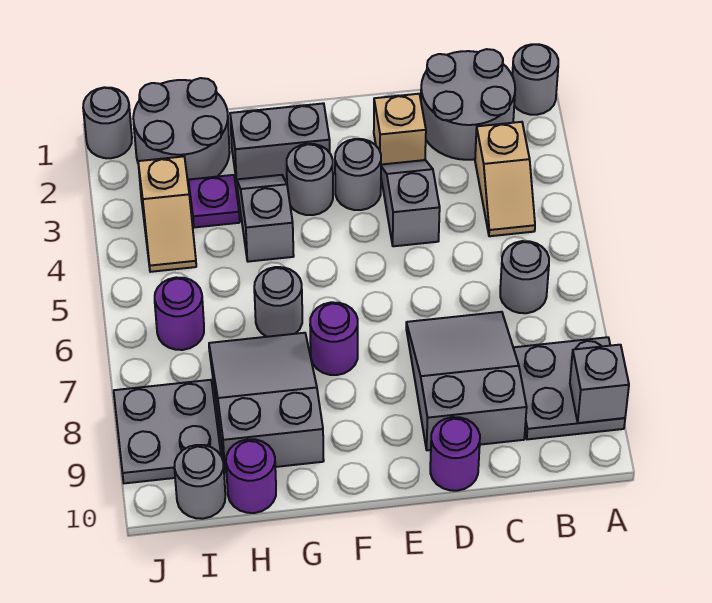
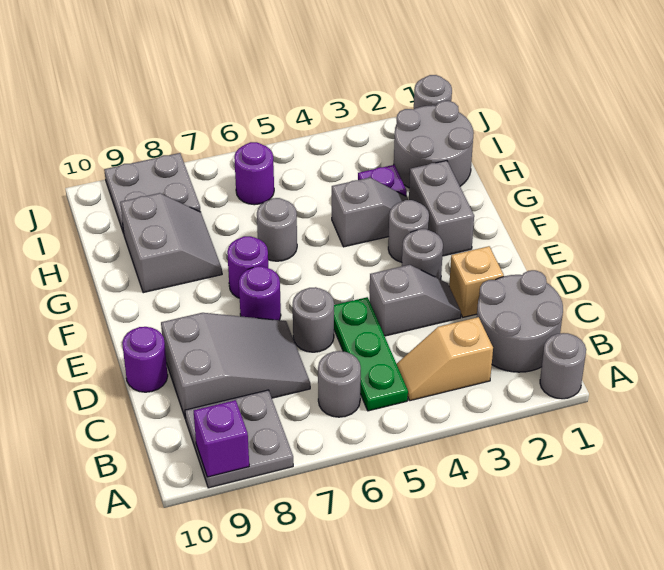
grey brick A9 level 2 -> purple brick A9 level 2
none -> green plate B5:D5 level 1
grey slope G7:H9 level 1 top 9 -> grey slope G8:H9 level 1 top 9
purple round brick H10 level 1 -> purple round brick E7 level 1
tan slope I3:I4 level 1 top 3 -> none
grey round brick I10 level 1 -> grey round brick D6 level 1

